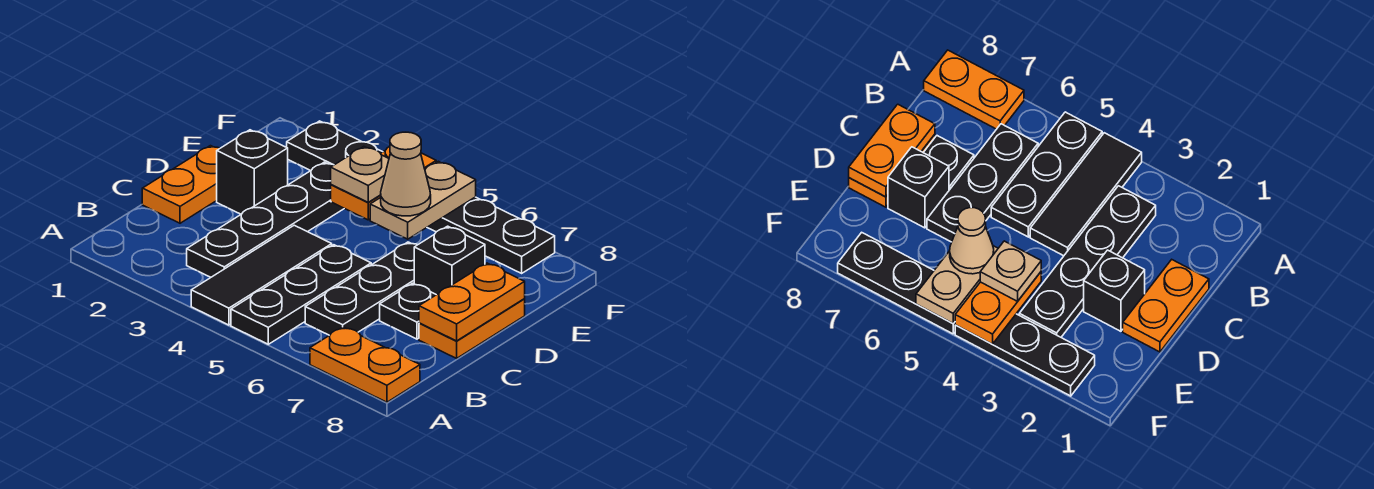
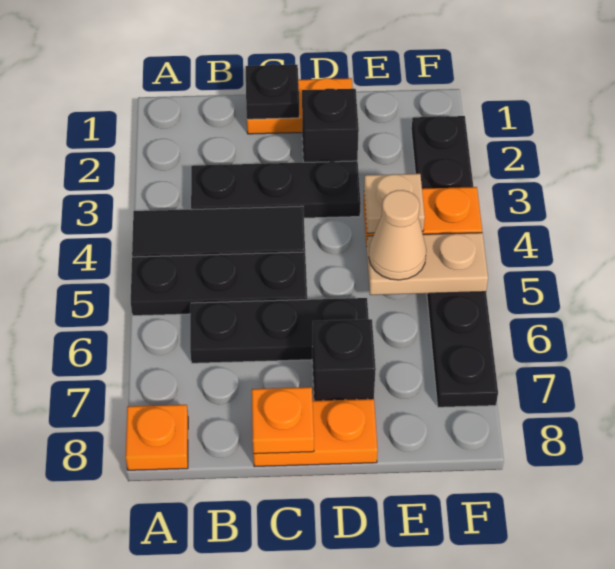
orange plate A7:A8 level 1 -> orange plate A8 level 1
black plate B3:E3 level 1 -> black plate B3:D3 level 1
black plate C7 level 1 -> black plate C1 level 2
orange plate C8:D8 level 2 -> orange plate C8 level 2

